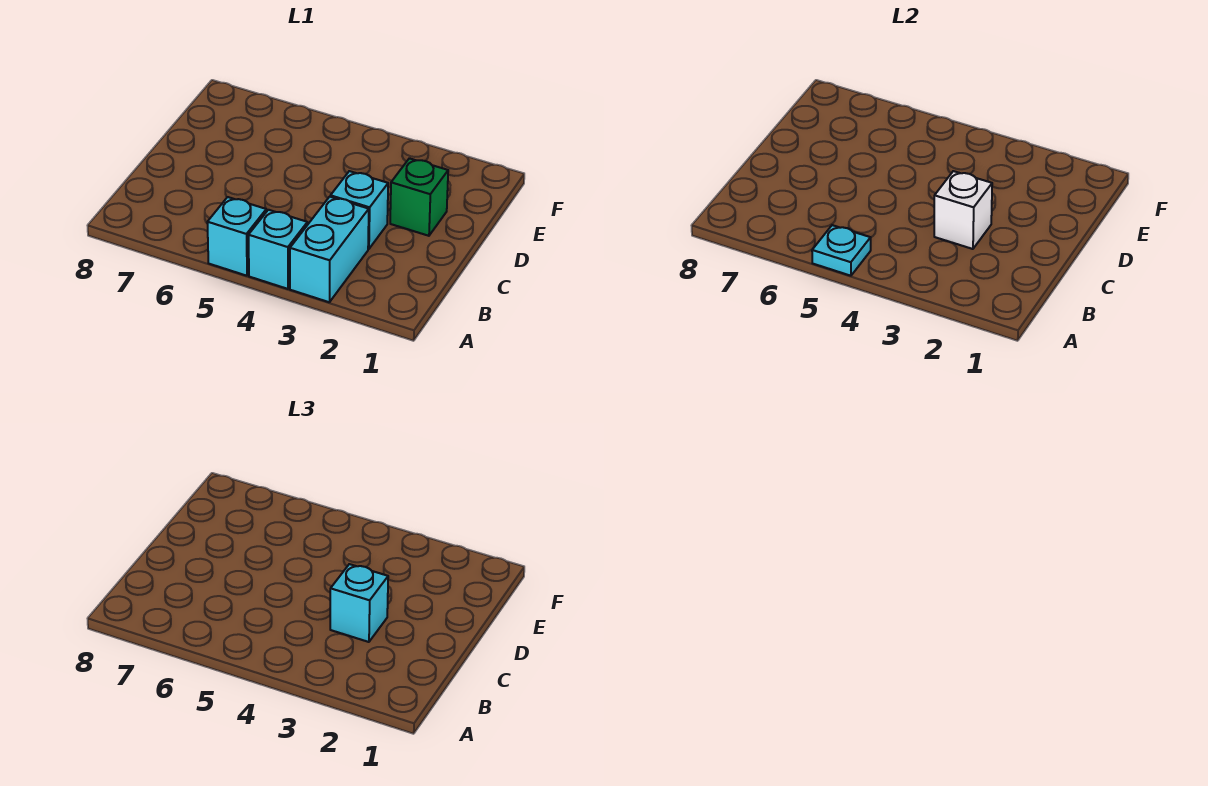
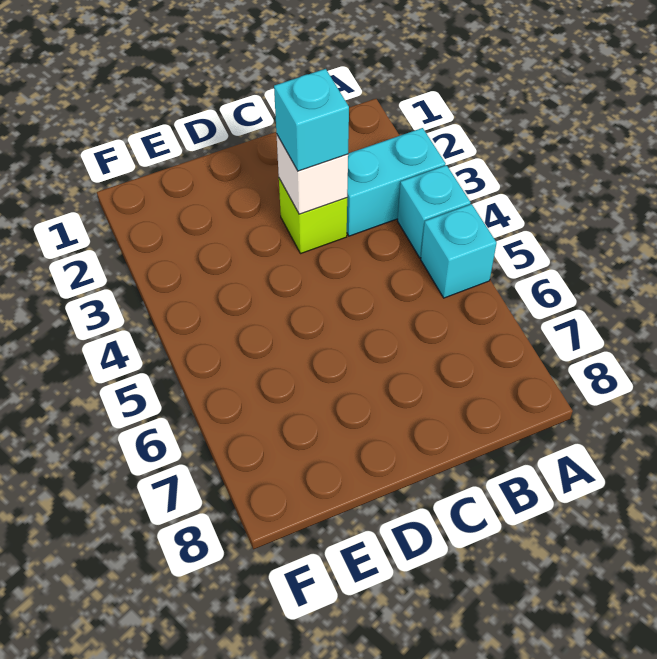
cyan plate A5 level 2 -> none
cyan brick C3 level 1 -> lime brick C3 level 1
green brick D2 level 1 -> none

